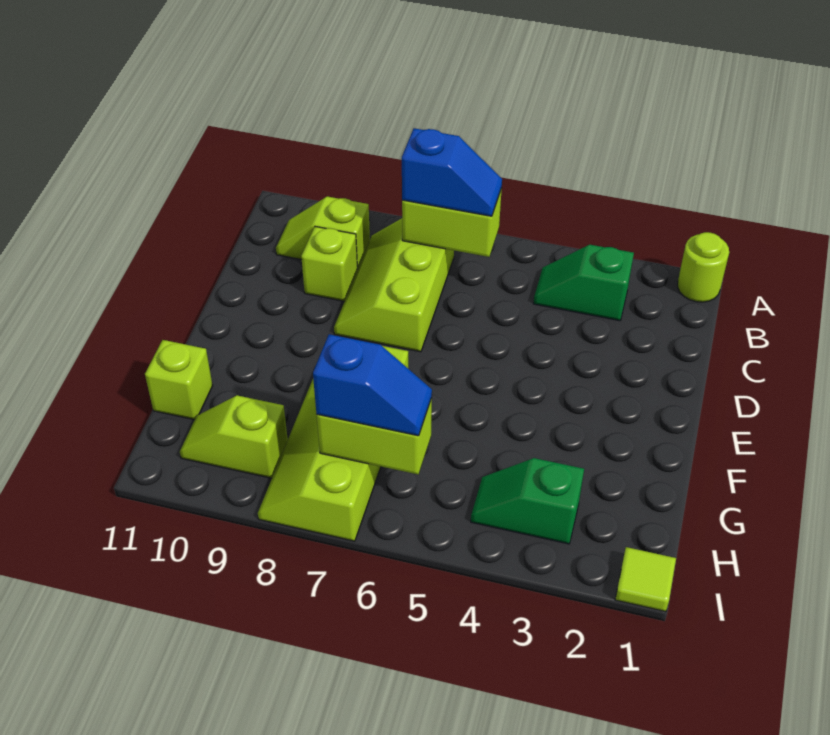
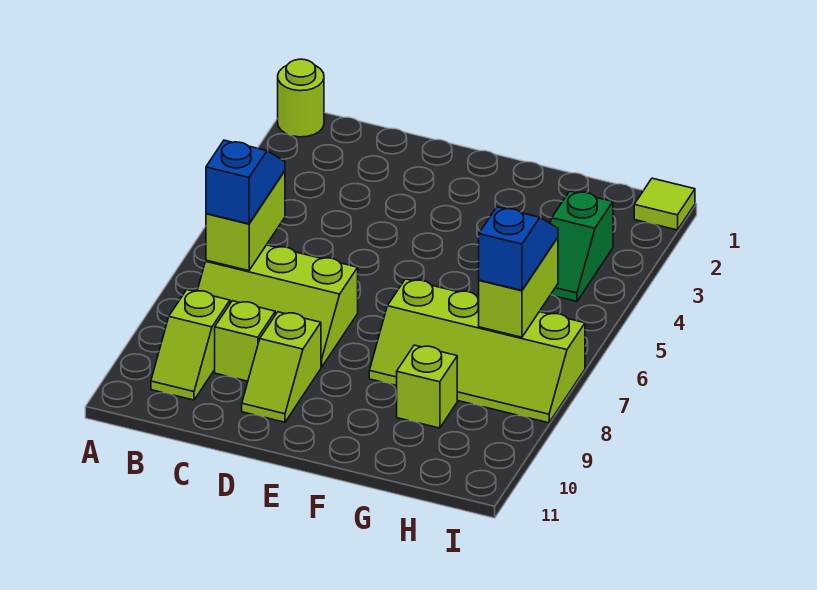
green slope B3:B4 level 1 top 3 -> none
lime brick G11 level 1 -> lime brick G9 level 1
lime slope H9:H10 level 1 top 9 -> lime slope D9:D10 level 1 top 9

